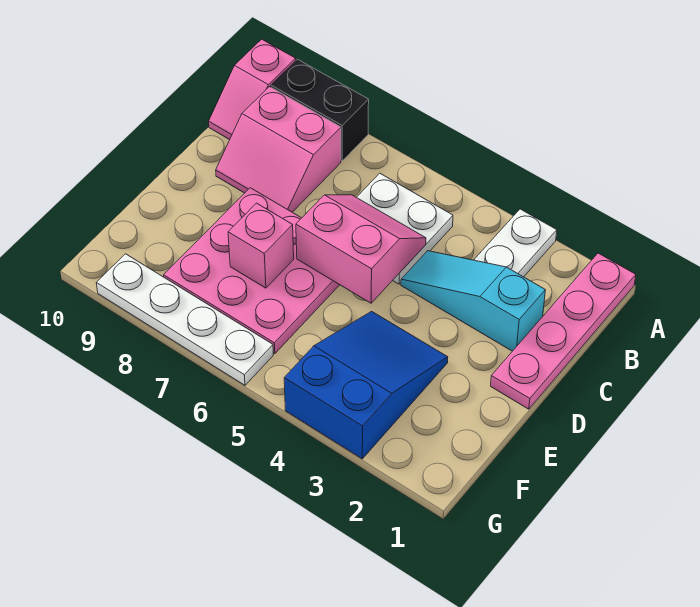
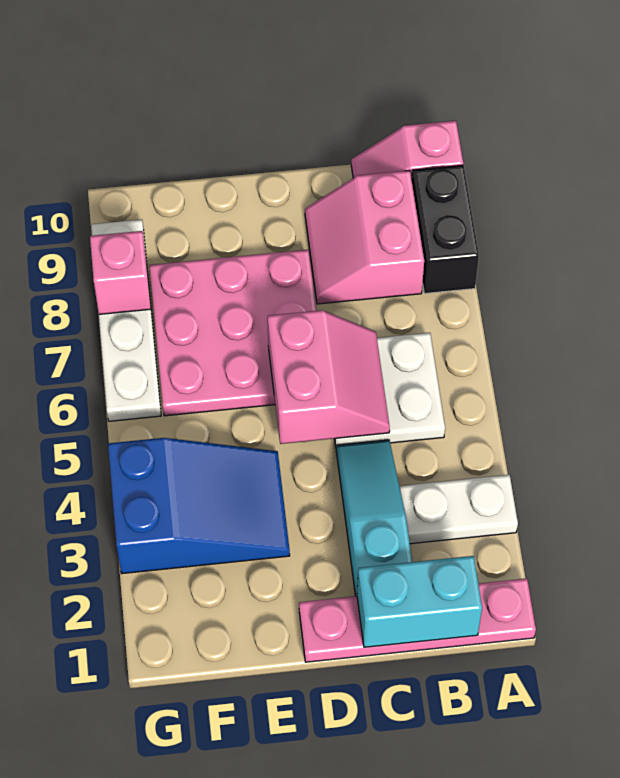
none -> cyan brick B1:C1 level 2
pink brick E7 level 2 -> pink brick G8 level 2

